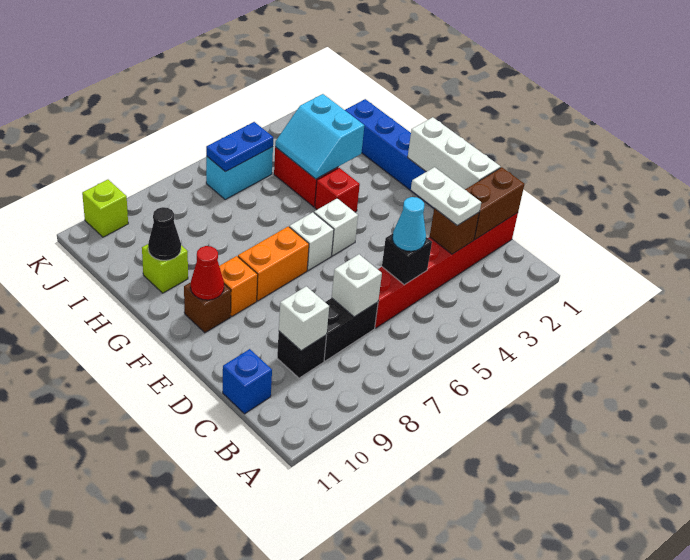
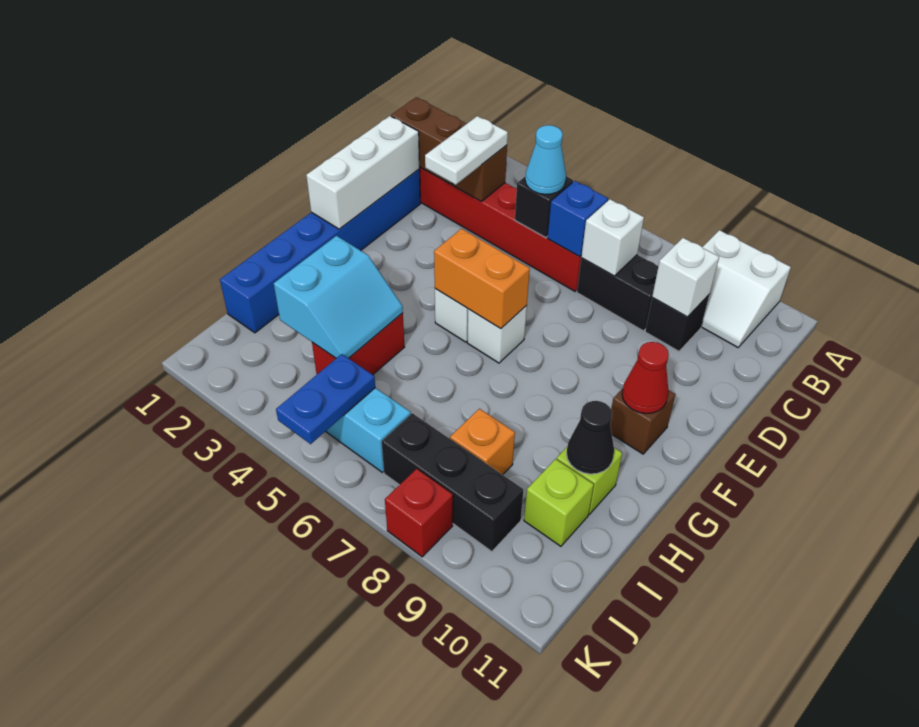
none -> white slope A9:B10 level 1 top A
blue brick C11 level 1 -> blue brick C6 level 2
orange brick F7:F8 level 1 -> orange brick F5:F6 level 2
orange brick F9 level 1 -> orange brick I8 level 1
red brick G4 level 1 -> red brick K8 level 1
blue plate J5:J6 level 2 -> blue plate J5:K5 level 2
none -> black brick J7:J9 level 1
lime brick K10 level 1 -> lime brick I10 level 1

